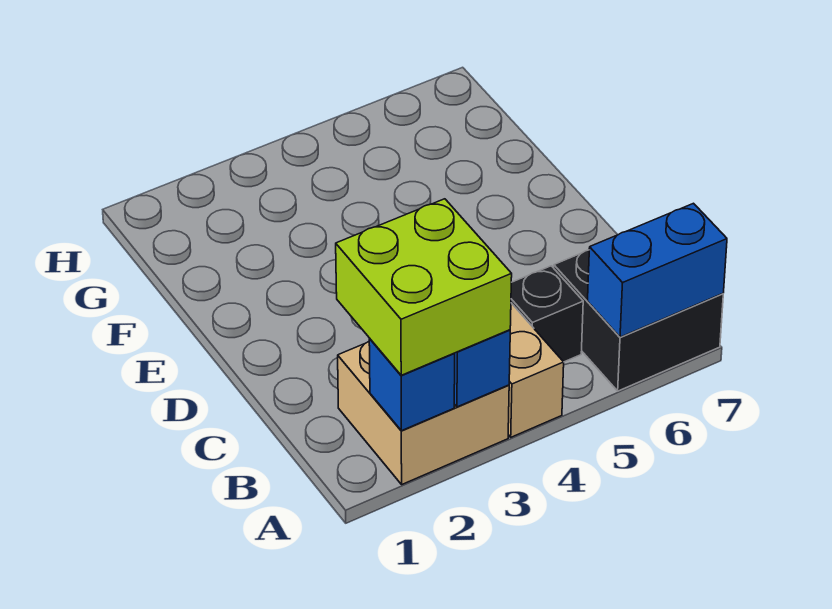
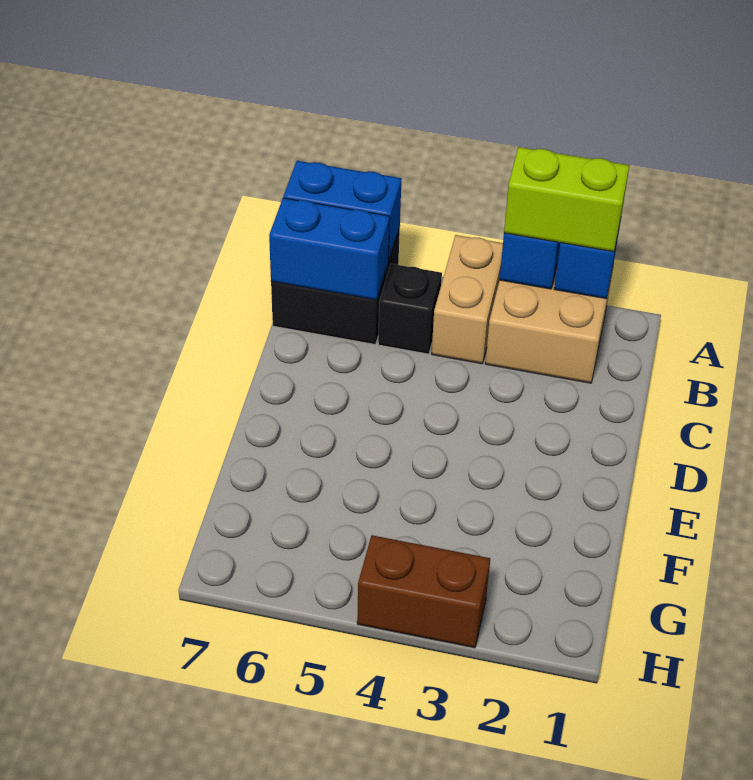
lime brick A2:B3 level 3 -> lime brick A2:A3 level 3
none -> blue brick B6:B7 level 2
none -> brown brick H3:H4 level 1

